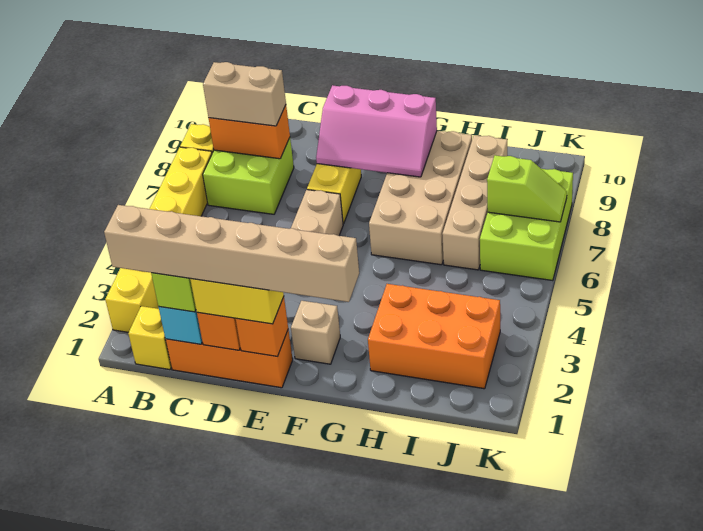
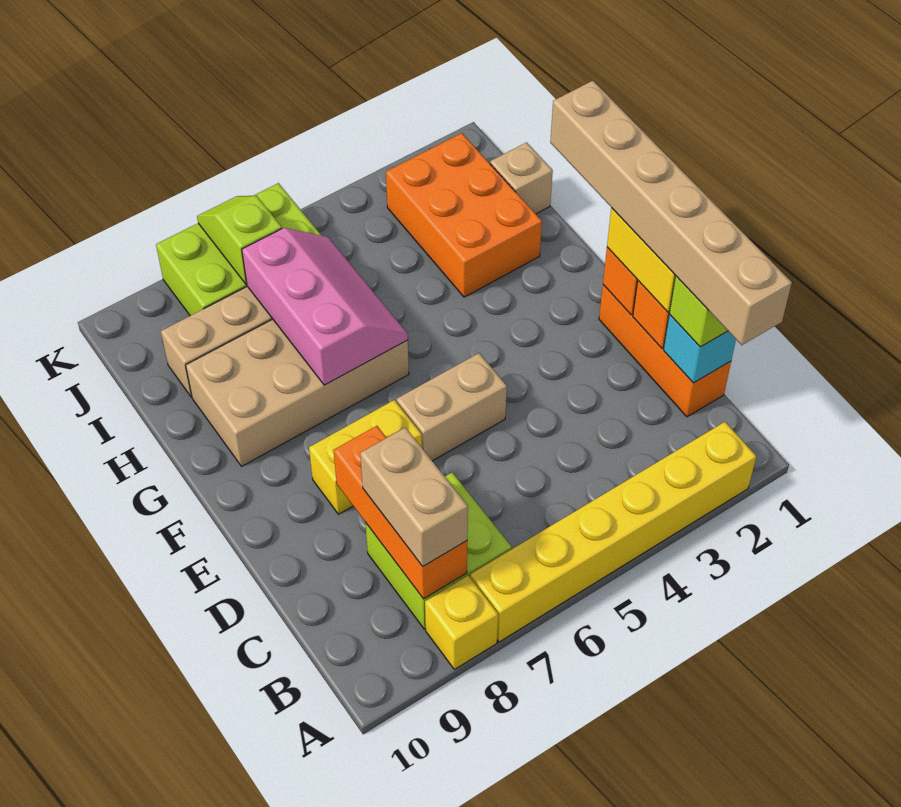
yellow brick B1 level 1 -> none
orange brick B8:C8 level 2 -> orange brick B8:D8 level 2
pink slope E8:G9 level 2 top 9 -> pink slope G6:I7 level 2 top 7
tan brick F2 level 1 -> tan brick I1 level 1

